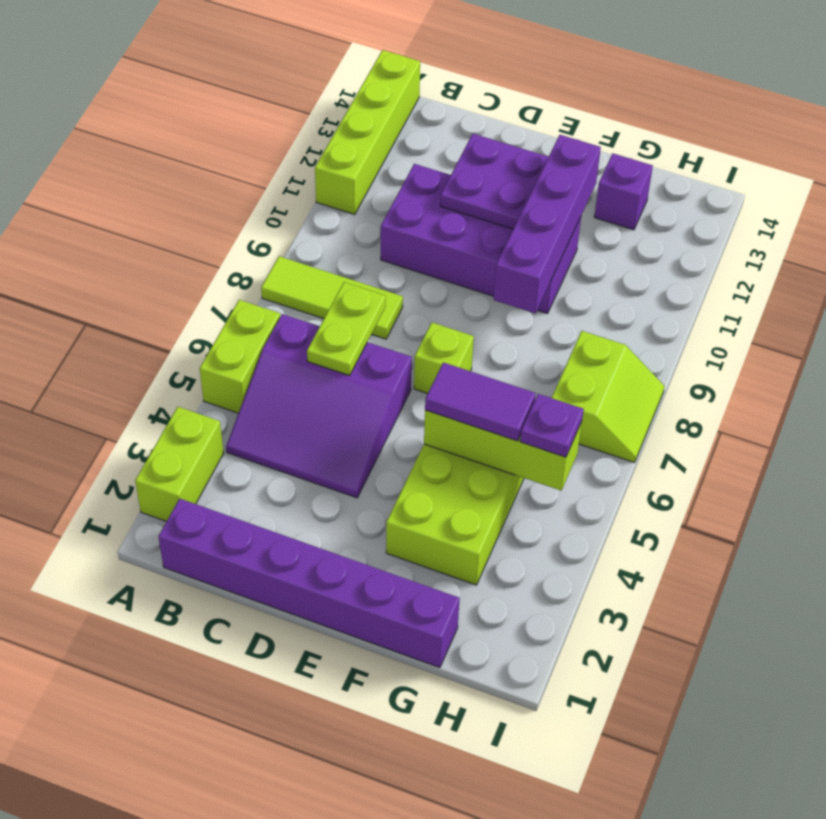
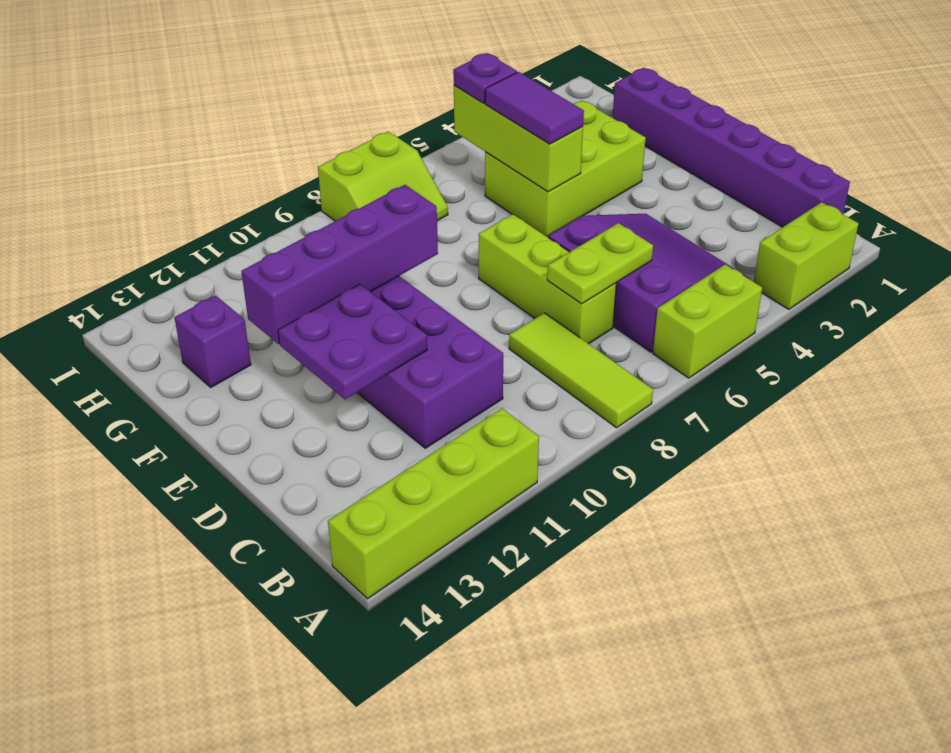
lime brick E7 level 1 -> lime brick C7:E7 level 1
lime slope H7:I8 level 1 top H -> lime slope H7:I8 level 1 top I

